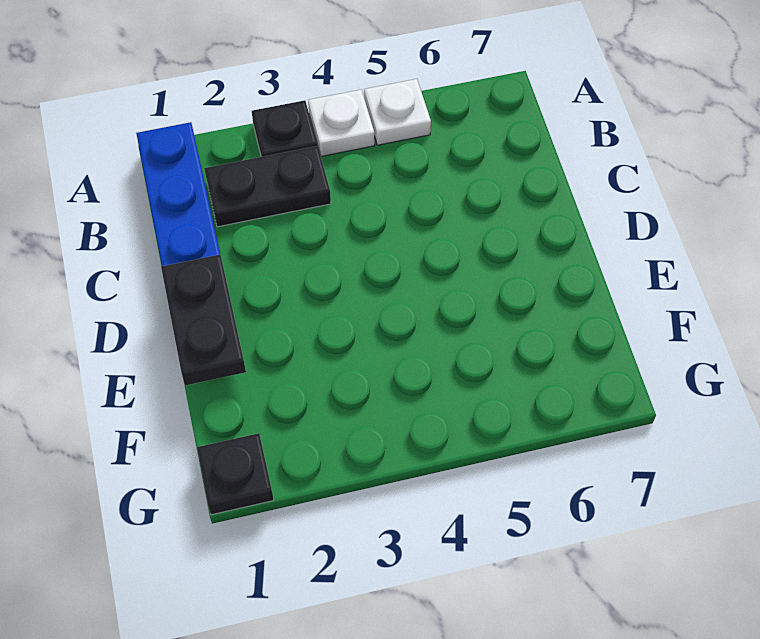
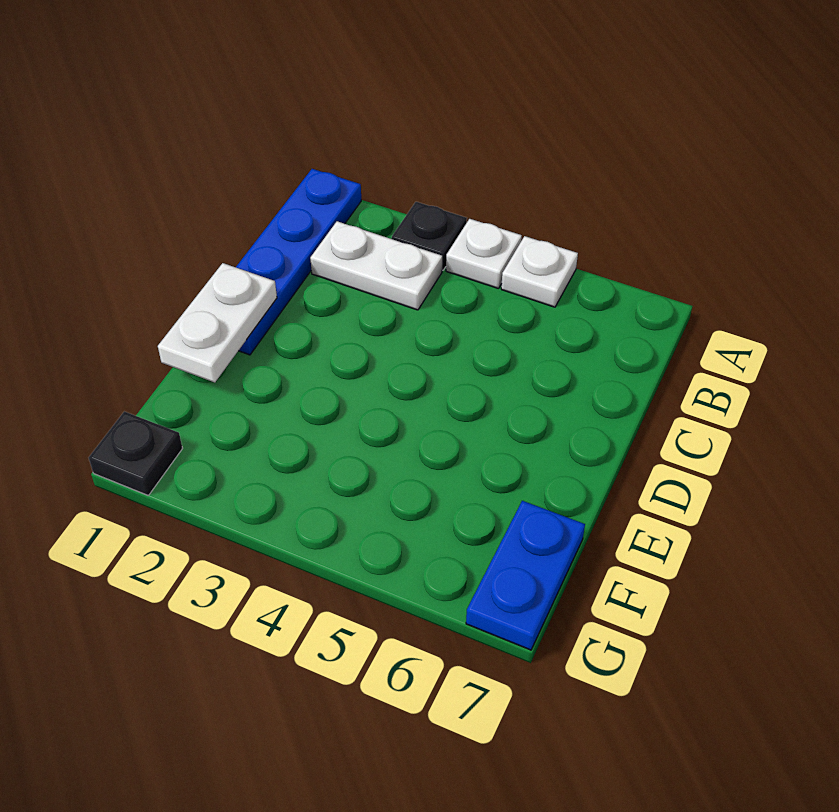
black plate B2:B3 level 1 -> white plate B2:B3 level 1
black plate D1:E1 level 2 -> white plate D1:E1 level 2
none -> blue plate F7:G7 level 1

